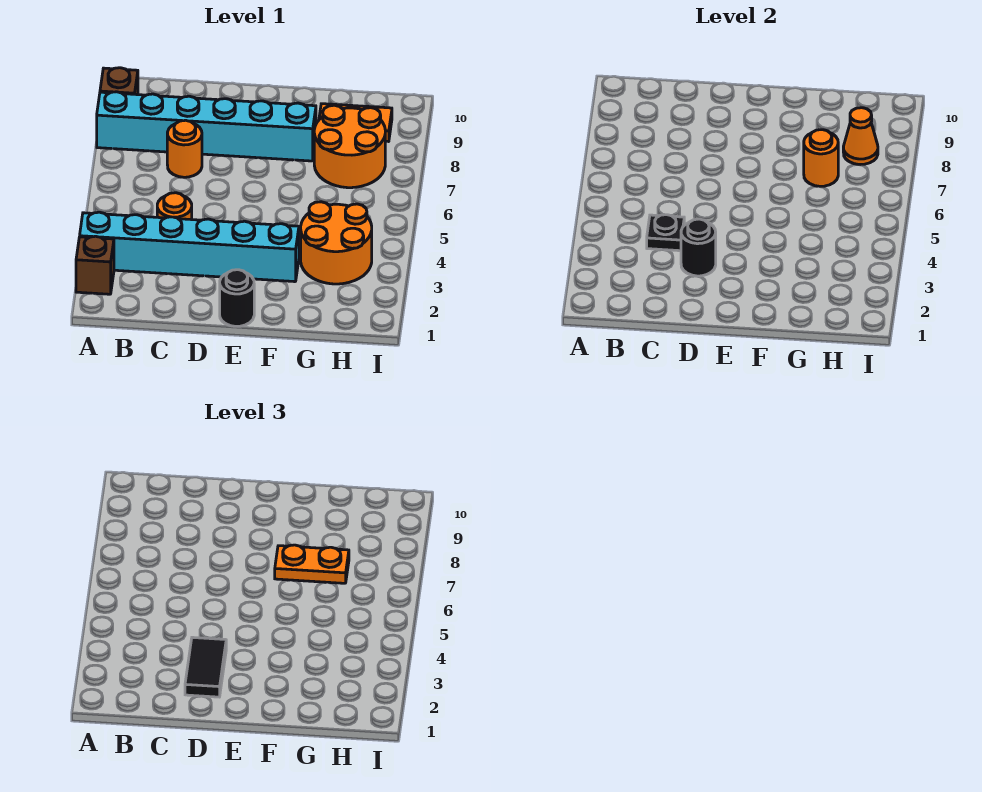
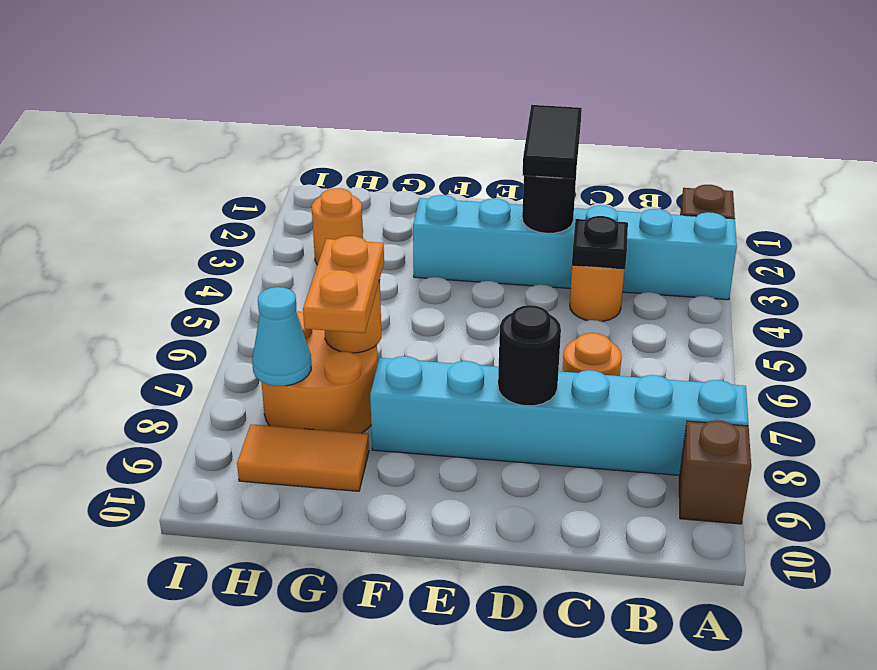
black round brick E1 level 1 -> black round brick D8 level 2
orange plate F7:G7 level 3 -> orange plate G7:G8 level 3
orange round brick G3:H4 level 1 -> orange round brick H3 level 1
orange cone H8 level 2 -> cyan cone H8 level 2

